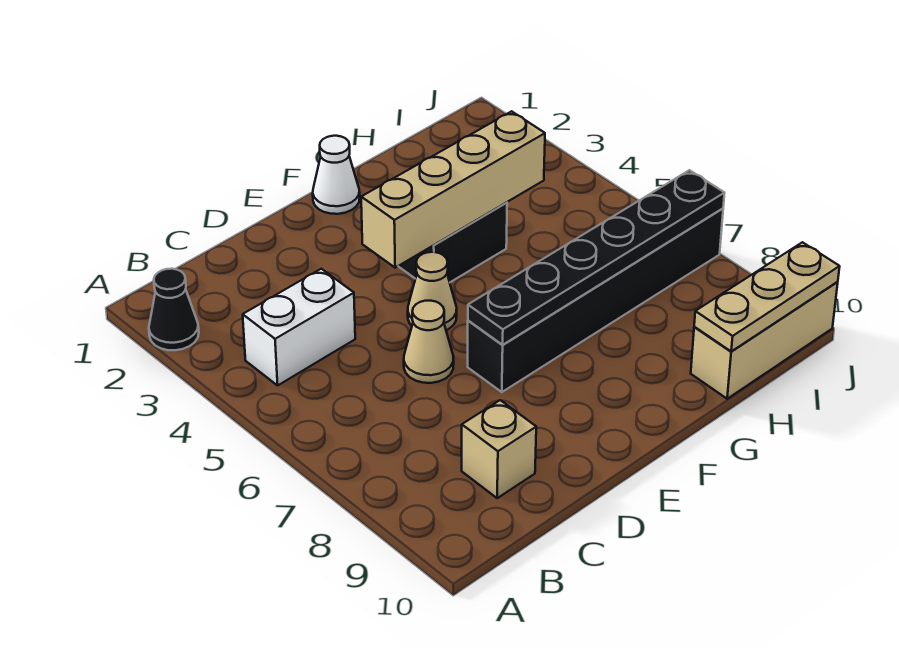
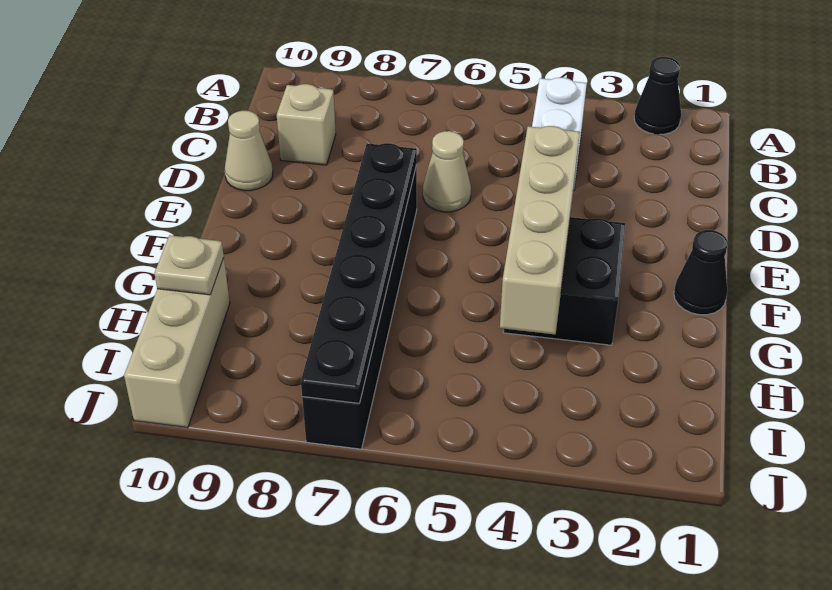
tan cone E5 level 1 -> tan cone D10 level 1
white cone F1 level 1 -> black cone F1 level 1
tan plate H10:J10 level 2 -> tan plate H10 level 2

